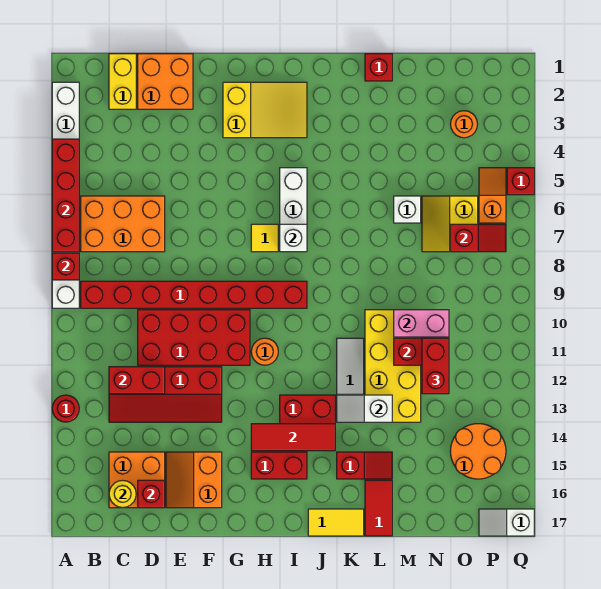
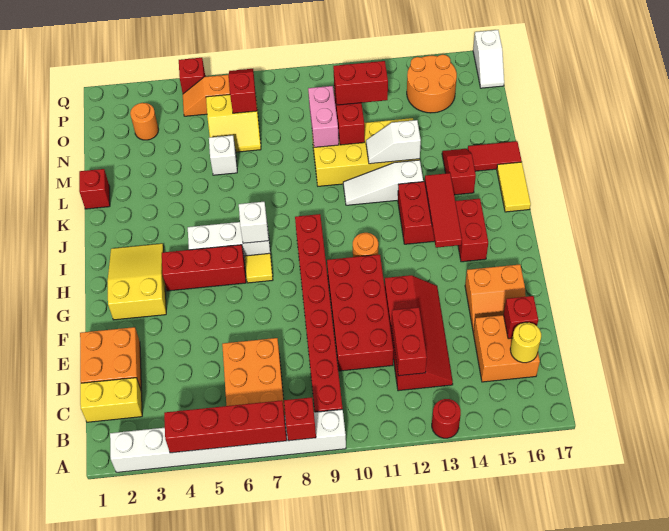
none -> red brick H4:H6 level 1
white slope K13:L13 level 2 top L -> white slope L12:L13 level 2 top 13

